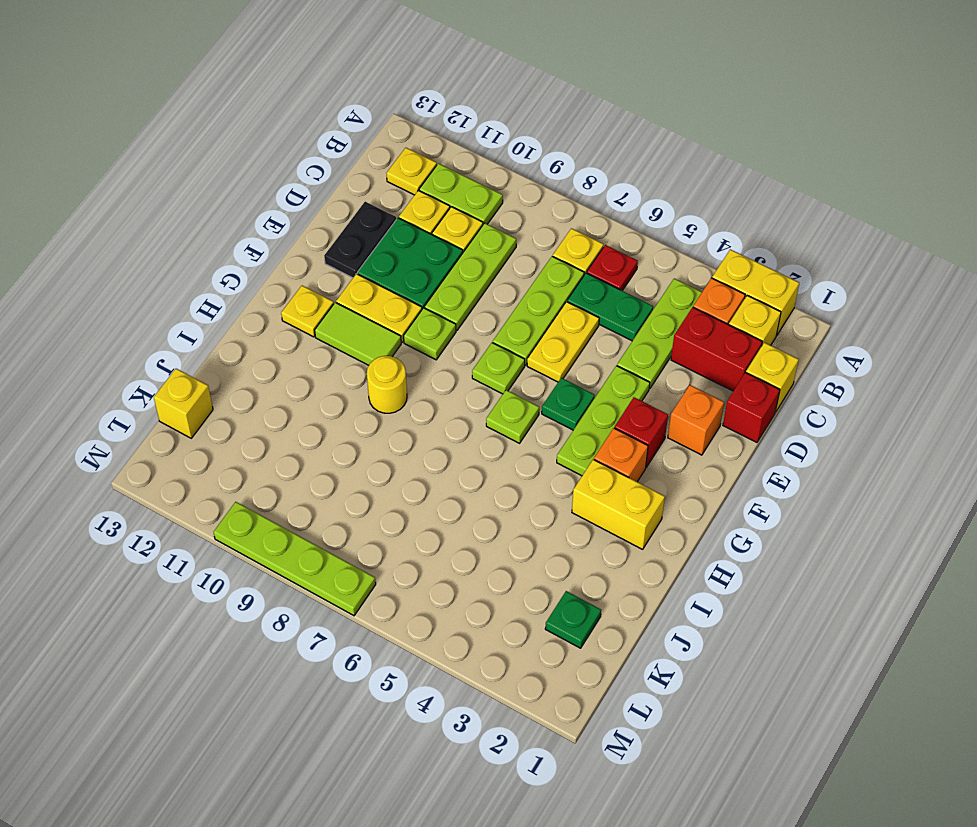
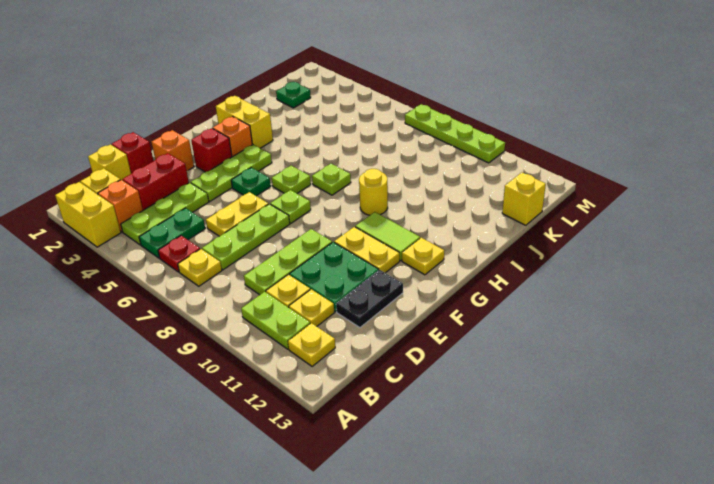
red brick C2:C3 level 1 -> red brick C3:D3 level 1
green plate C5:C6 level 1 -> green plate B5:C5 level 1
lime plate F9 level 1 -> lime plate H7 level 1

